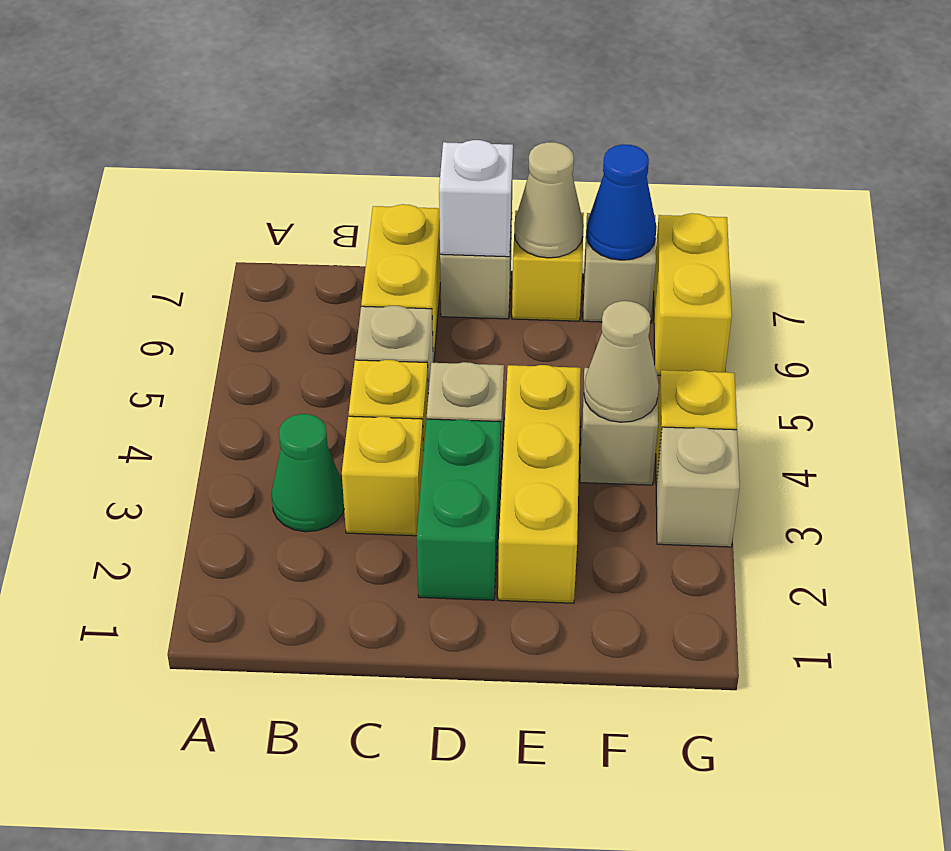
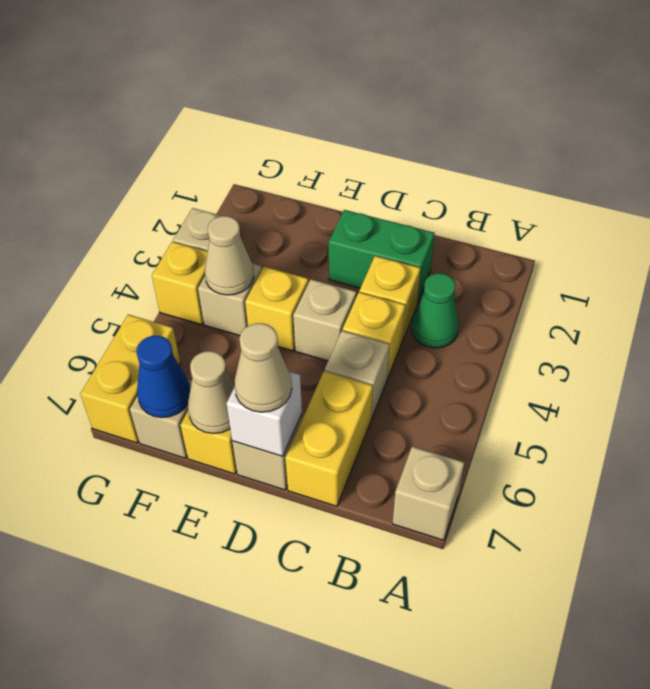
none -> tan brick A7 level 1
green brick D2:D3 level 1 -> green brick C2:D2 level 1
none -> tan cone D7 level 3
yellow brick E2:E4 level 1 -> yellow brick E4 level 1

